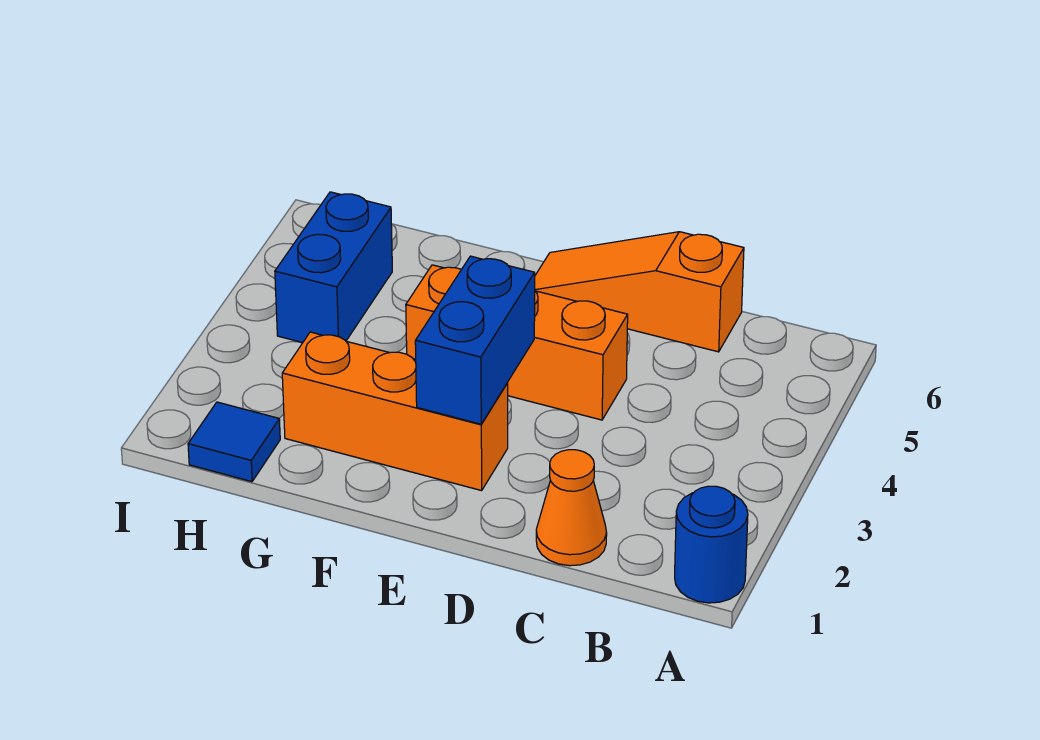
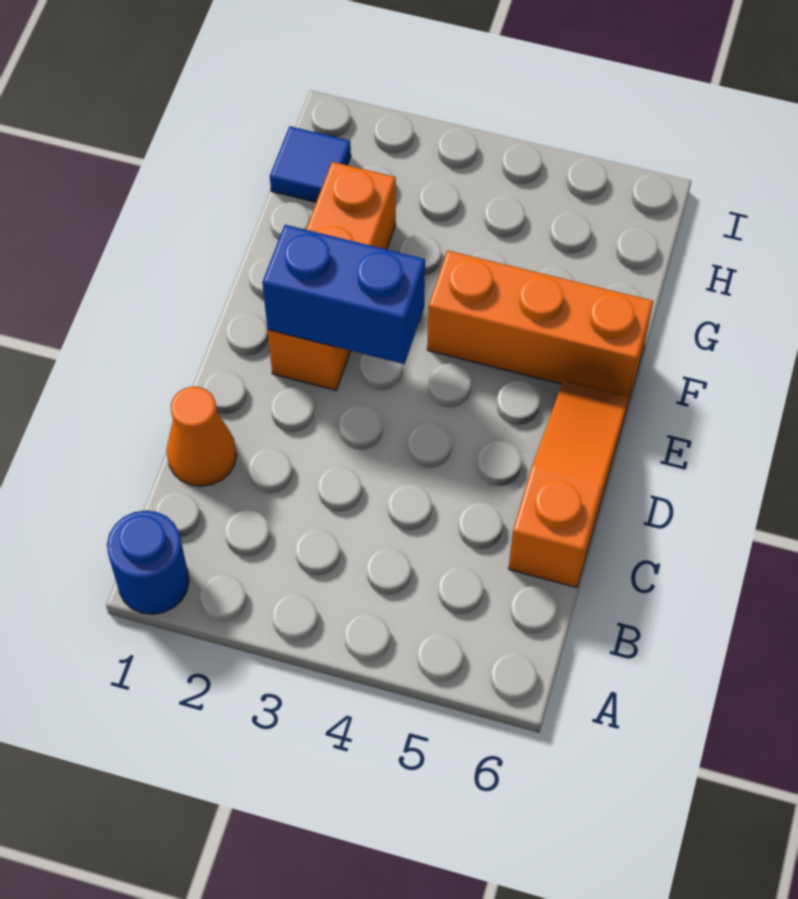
orange brick D4:F4 level 1 -> orange brick F4:F6 level 1
blue brick H4:H5 level 1 -> none

